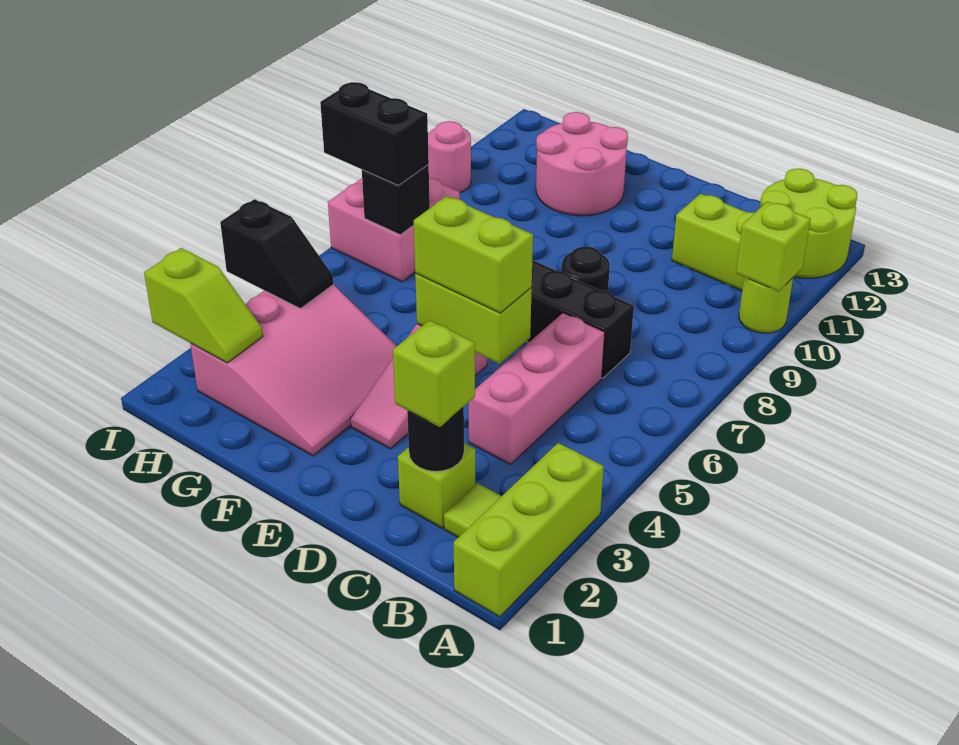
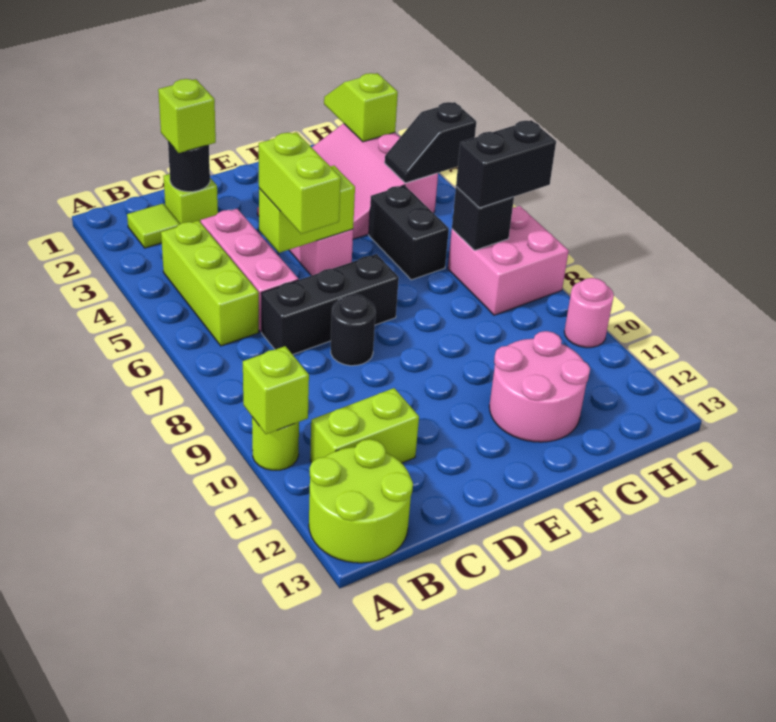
lime brick A1:A3 level 1 -> lime brick B4:B6 level 1
lime brick D5:E5 level 3 -> lime brick D5:D6 level 3
none -> black brick G5:G6 level 1
lime slope H2:I2 level 2 top I -> lime slope H1:H2 level 2 top 2

